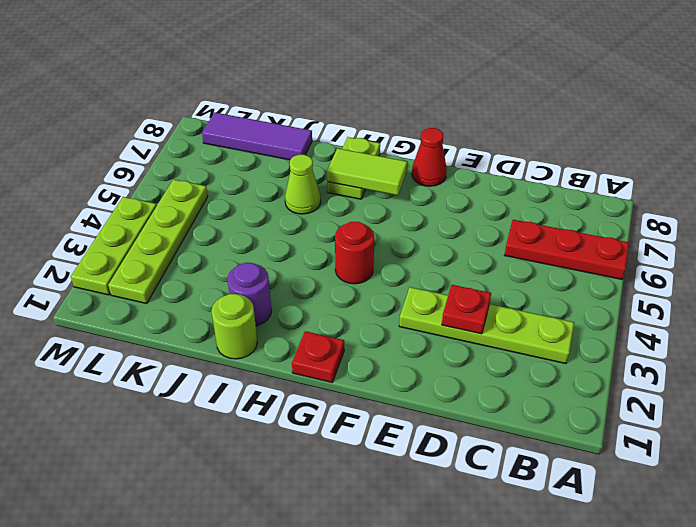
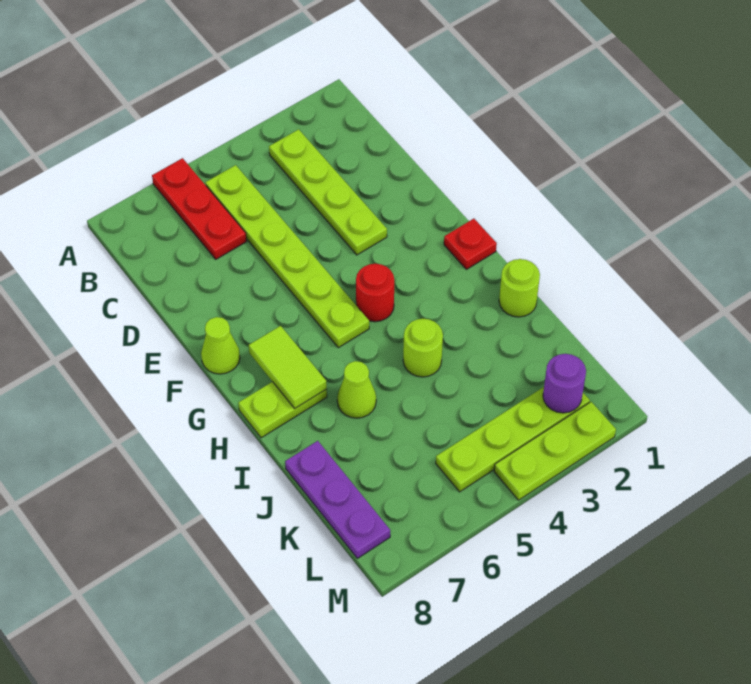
none -> lime plate B5:G5 level 1
red plate D3 level 2 -> none
red cone F8 level 1 -> lime cone F8 level 1
purple round brick I2 level 1 -> purple round brick L2 level 2
none -> lime round brick I4 level 1
purple tile J8:L8 level 1 -> purple plate J8:L8 level 1

